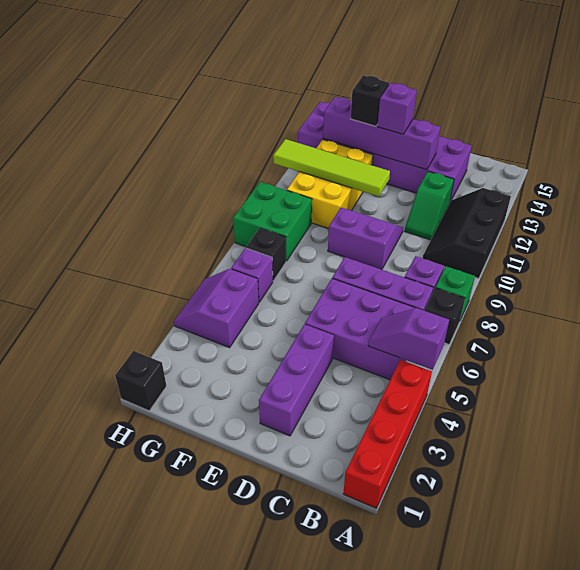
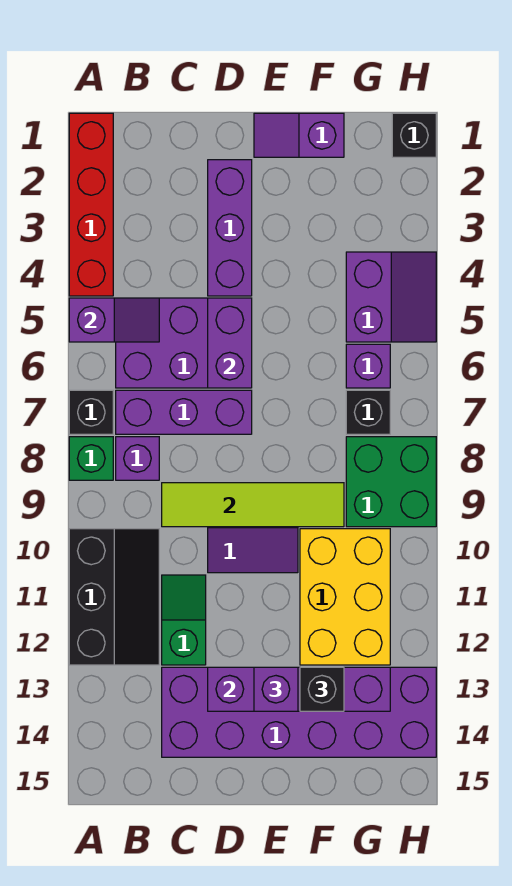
none -> purple brick D5:D6 level 2
none -> purple slope E1:F1 level 1 top F
lime tile E11:H11 level 2 -> lime tile C9:F9 level 2

